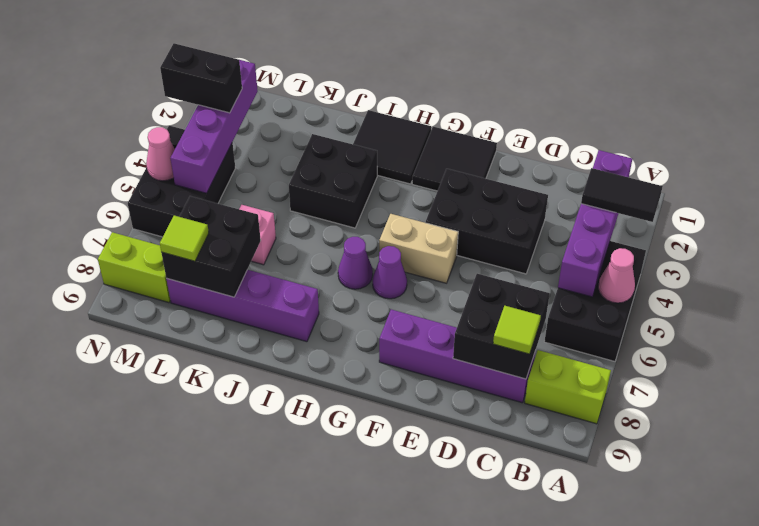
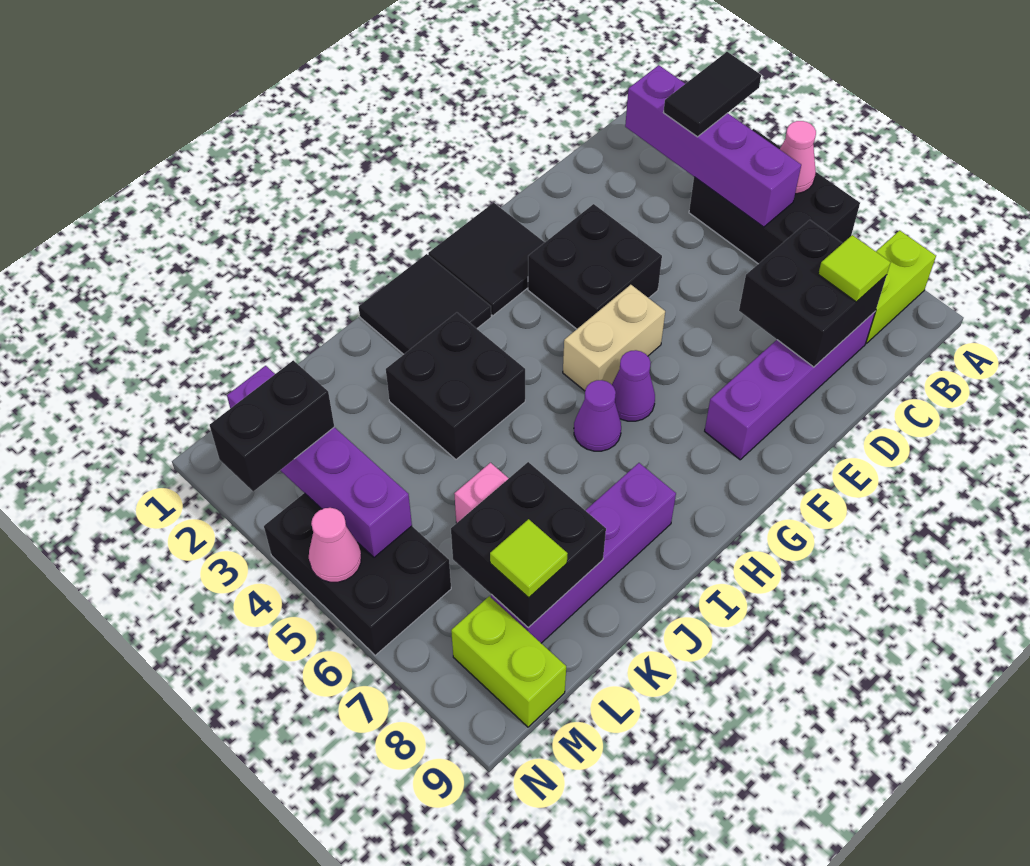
black brick D3:F4 level 1 -> black brick E3:F4 level 1
lime brick M8:N8 level 1 -> lime brick M8:M9 level 1

